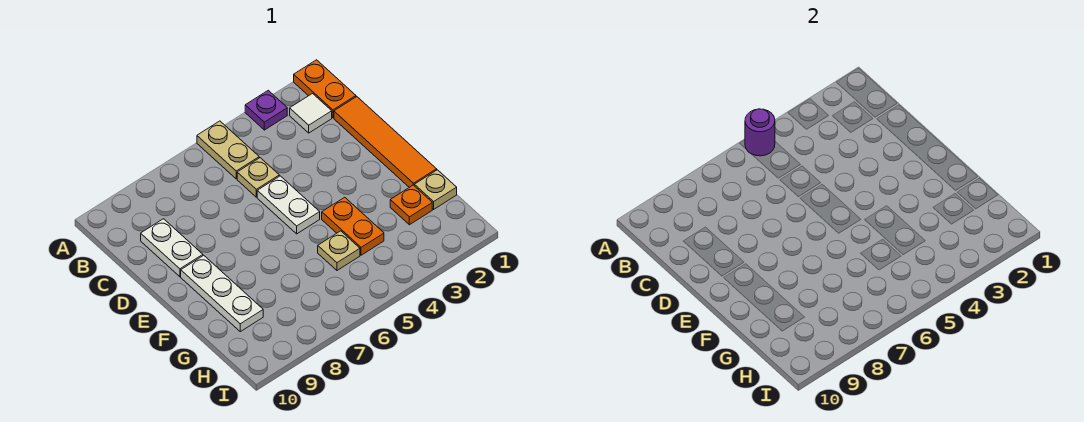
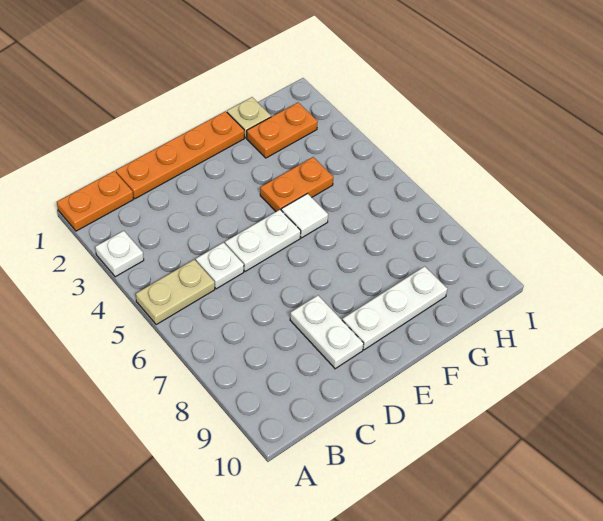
purple plate A3 level 1 -> white plate A3 level 1
purple round brick A5 level 2 -> none
white tile B2 level 1 -> white tile F5 level 1
orange tile C1:F1 level 1 -> orange plate C1:F1 level 1
tan plate C5 level 1 -> white plate C5 level 1
white plate C9:D9 level 1 -> white plate D8:D9 level 1
orange plate G2 level 1 -> orange plate G2:H2 level 1
tan plate G5 level 1 -> none

